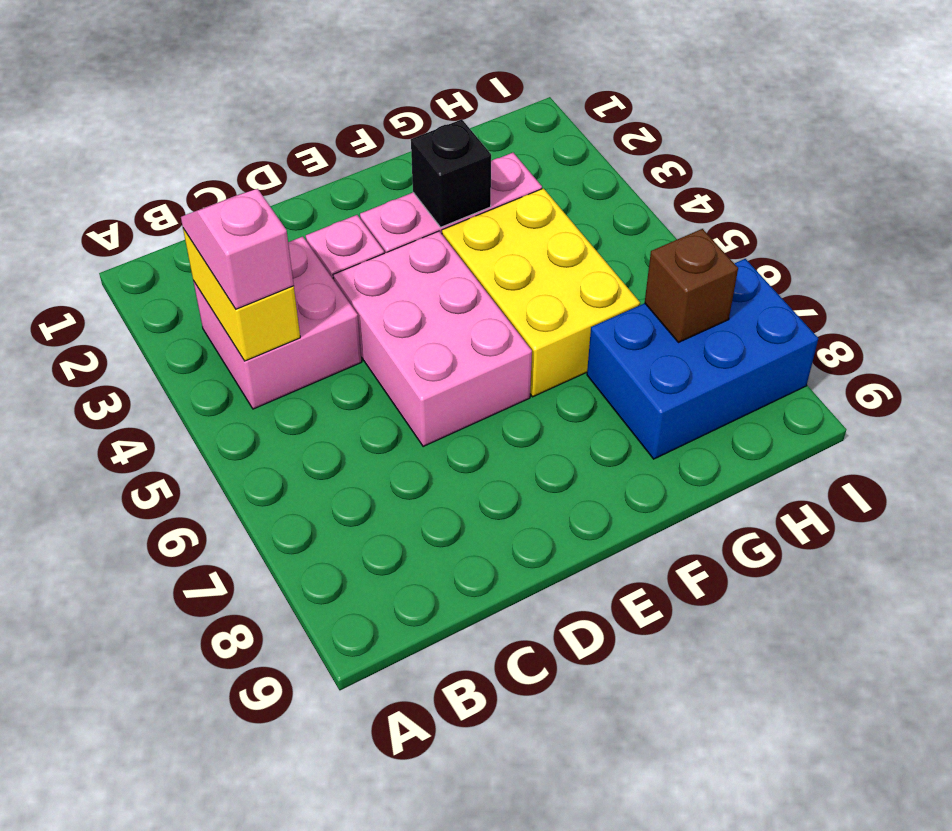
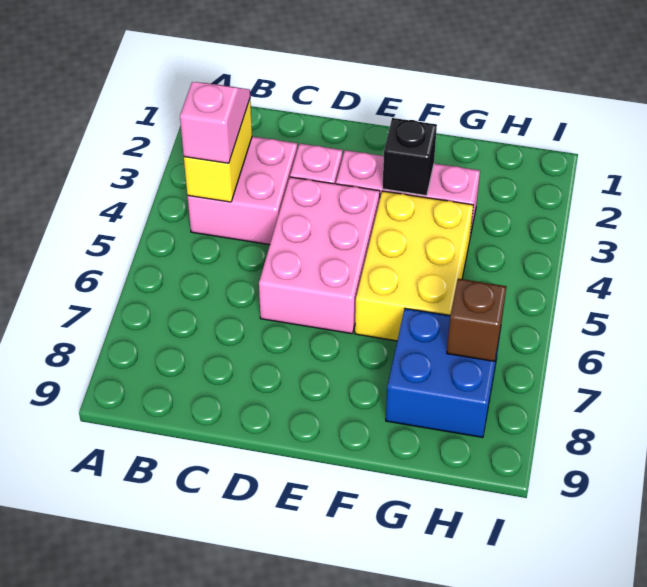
blue brick G7:I8 level 1 -> blue brick G7:H8 level 1

